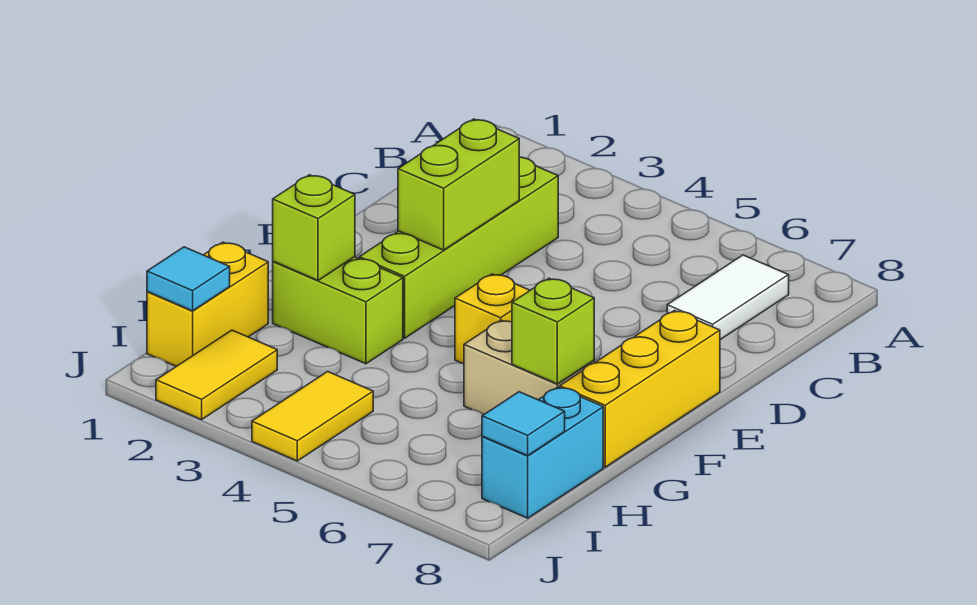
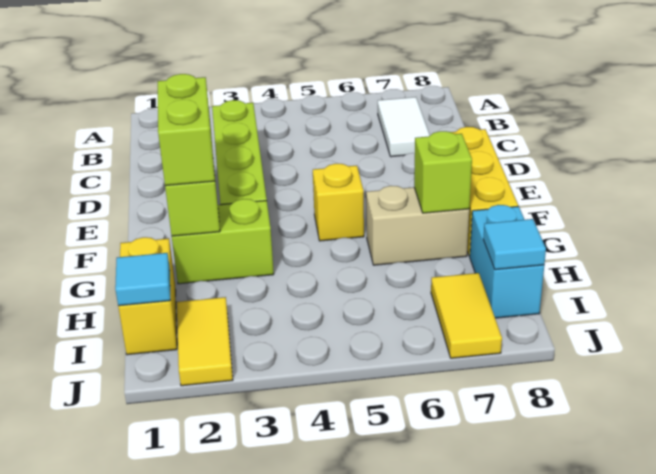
lime brick D3:E3 level 2 -> lime brick F2:G2 level 3
yellow tile I4:J4 level 1 -> yellow tile I7:J7 level 1

